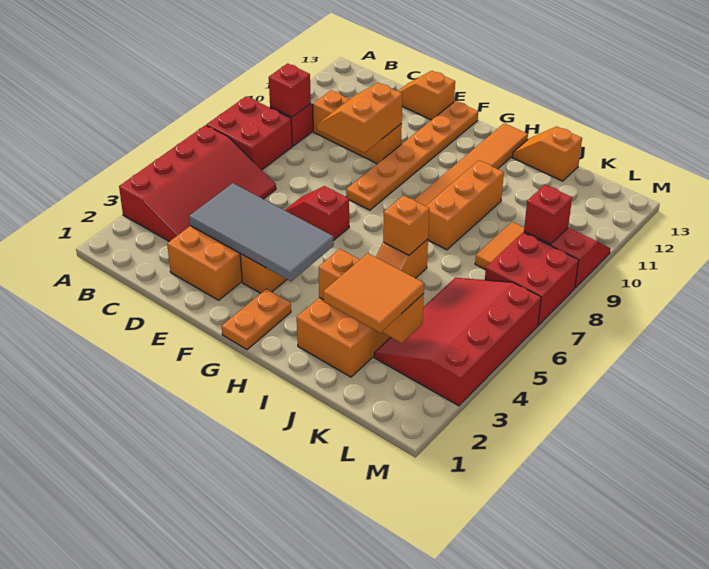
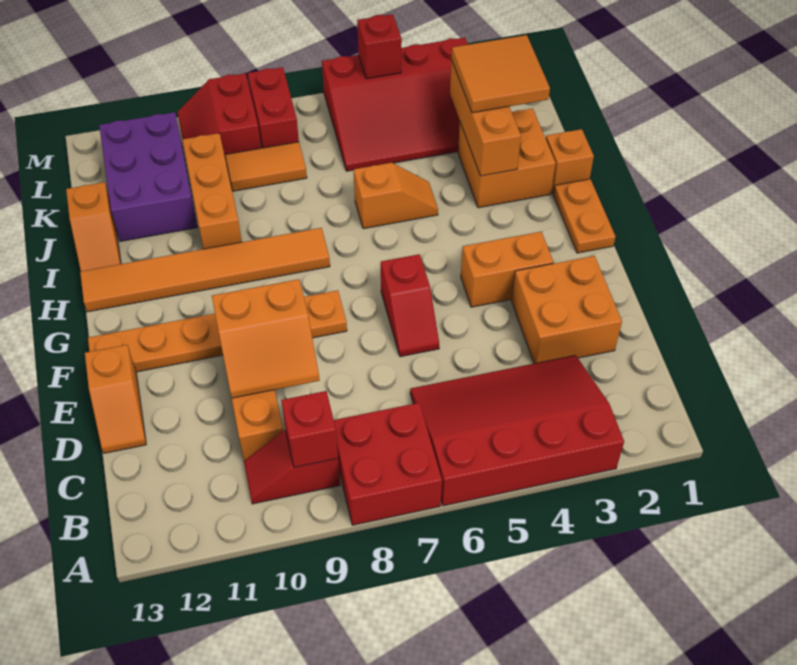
grey tile D3:G4 level 2 -> none
orange plate G1:G2 level 1 -> orange plate G1:H1 level 1
orange brick I6 level 2 -> orange brick I1 level 1
orange brick I8:I10 level 1 -> orange brick I10:K10 level 1
none -> purple brick J11:L12 level 1
red brick L7:M8 level 1 -> red brick L8:M8 level 1
red brick L9 level 2 -> red brick M5 level 2

